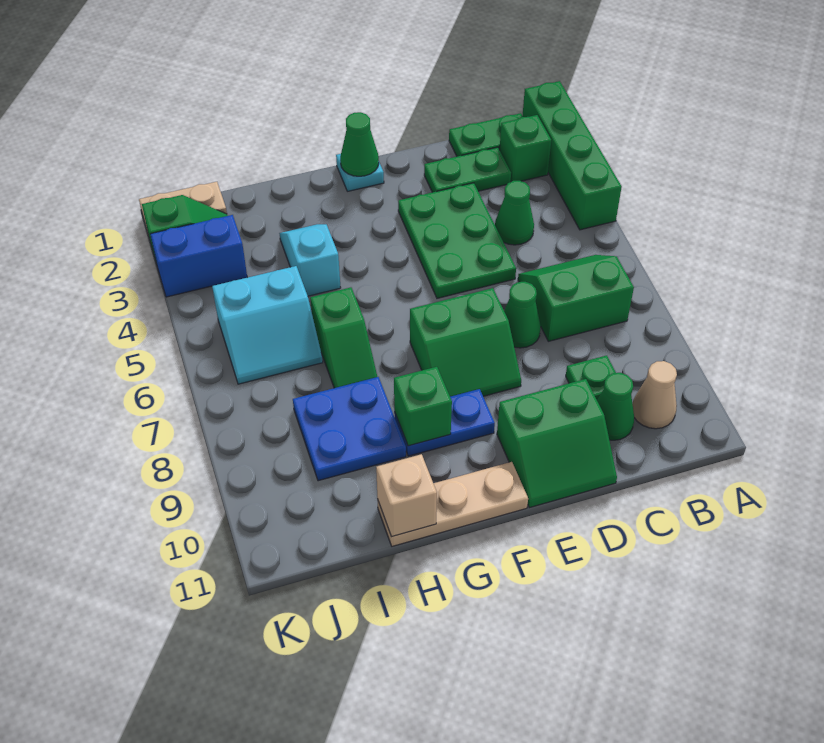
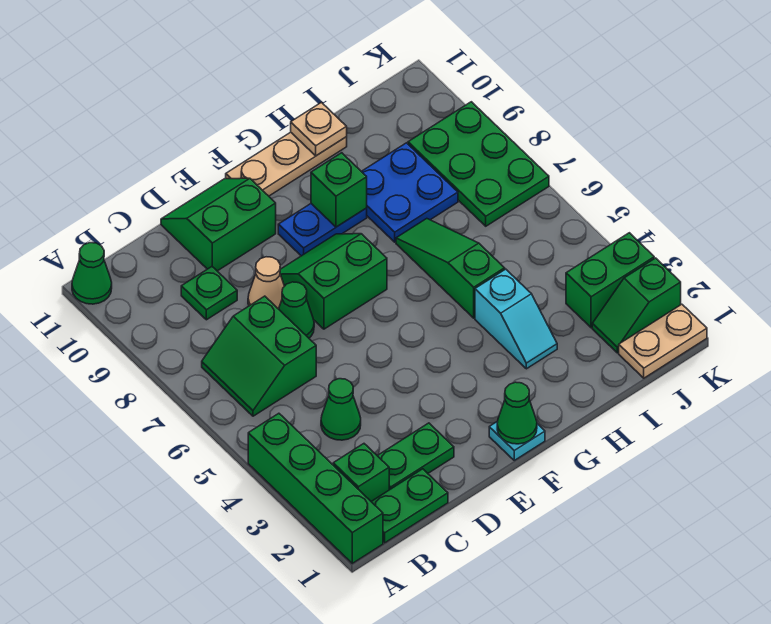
green slope B6:C7 level 1 top 7 -> green slope B6:C7 level 1 top C
tan cone B10 level 1 -> tan cone D8 level 1
green cone C10 level 1 -> green cone A11 level 1
green plate D3:E5 level 1 -> green plate J7:K9 level 1
green slope H6:H7 level 1 top 6 -> green slope H5:H7 level 1 top 5
tan brick H11 level 2 -> tan plate H11 level 2
cyan slope I5:J6 level 1 top 5 -> none
blue brick J3:K3 level 1 -> green brick J3:K3 level 1

